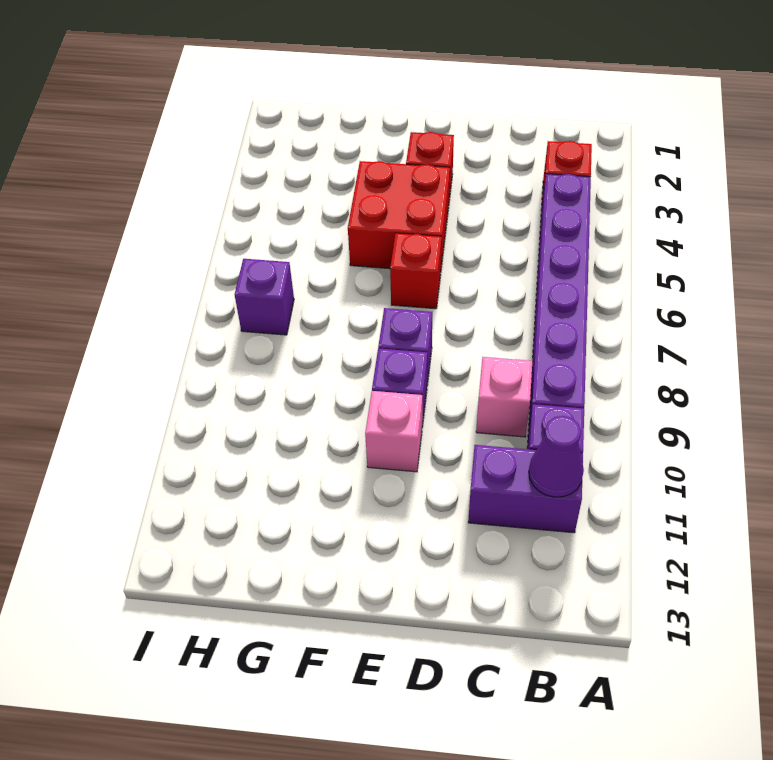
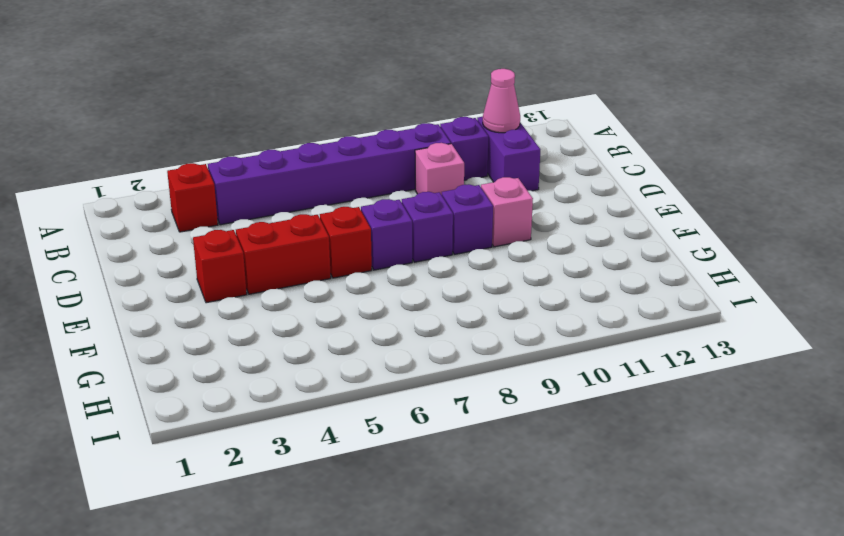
purple cone B11 level 2 -> pink cone B11 level 2
red brick E4:F5 level 1 -> red brick E4:E5 level 1
purple brick H7 level 1 -> purple brick E7 level 1

